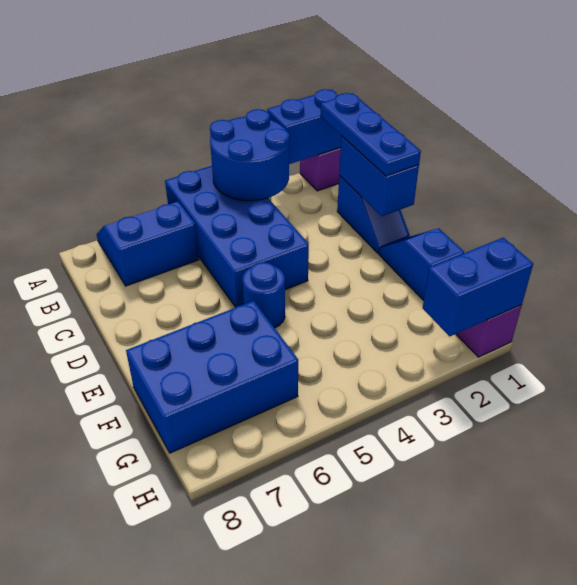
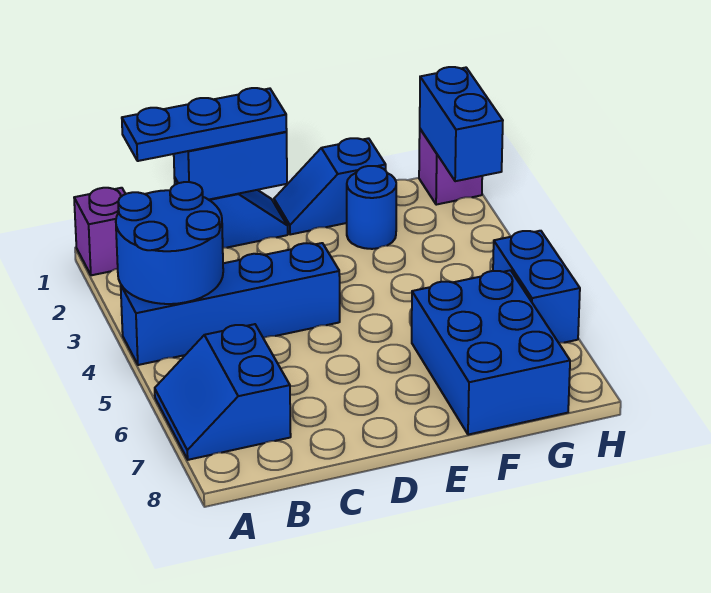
blue brick A1:A2 level 2 -> blue brick H5:H6 level 1
blue brick A4:D5 level 1 -> blue brick A4:D4 level 1
blue round brick E5 level 1 -> blue round brick F2 level 1

